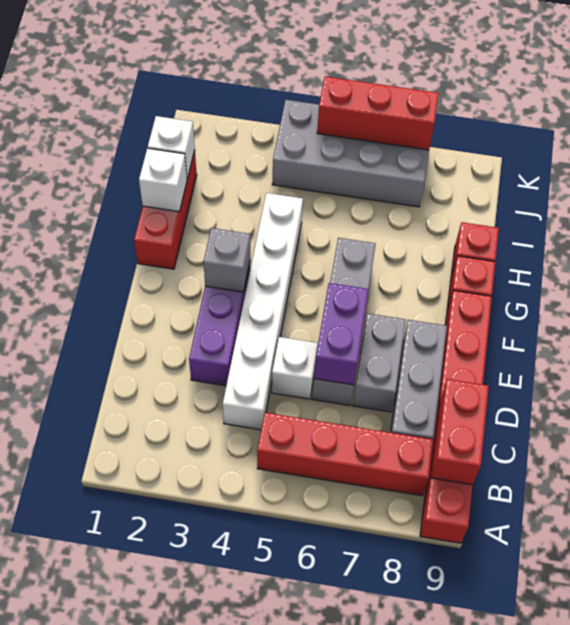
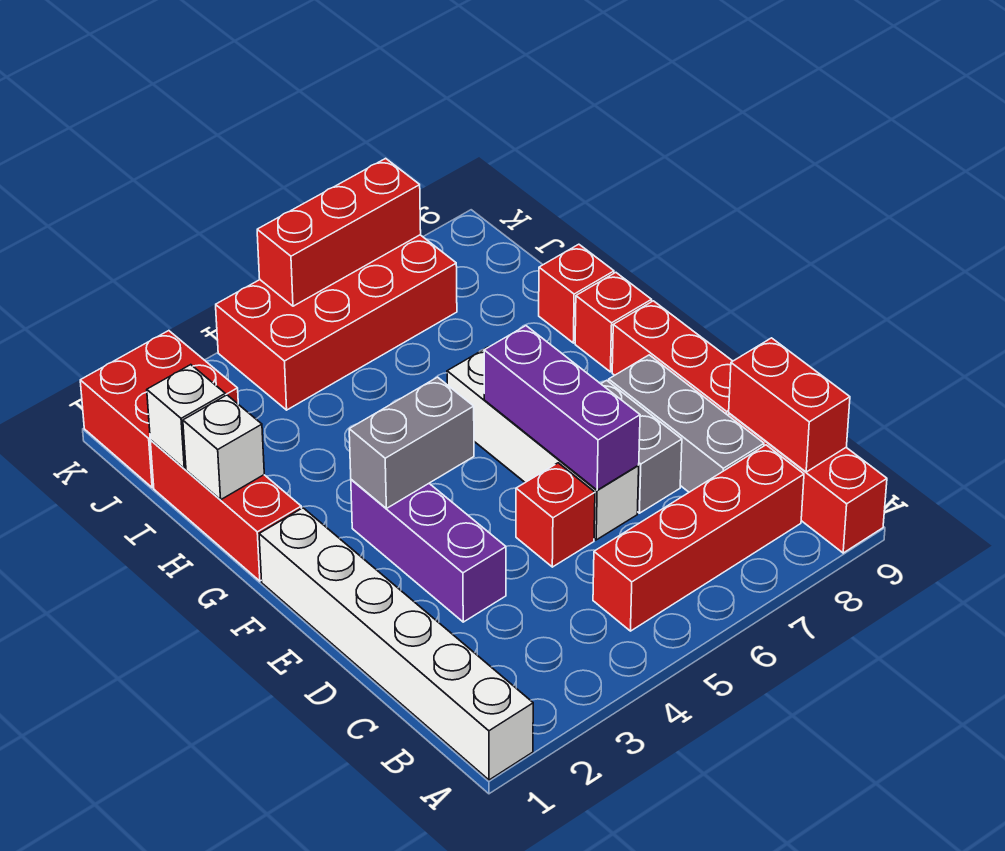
white brick C4:H4 level 1 -> white brick A1:F1 level 1
white brick D5 level 1 -> red brick D5 level 1
grey brick D6:G6 level 1 -> white brick D6:G6 level 1
purple brick D6:E6 level 2 -> purple brick D6:F6 level 2
grey brick F3 level 2 -> grey brick F3:F4 level 2
none -> red brick J1:K2 level 1
grey brick J4:K7 level 1 -> red brick J4:K7 level 1

